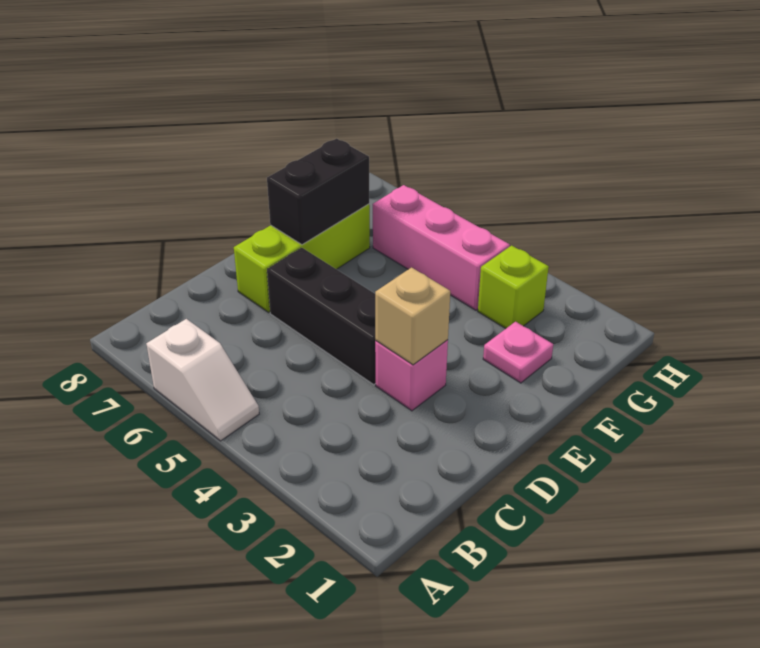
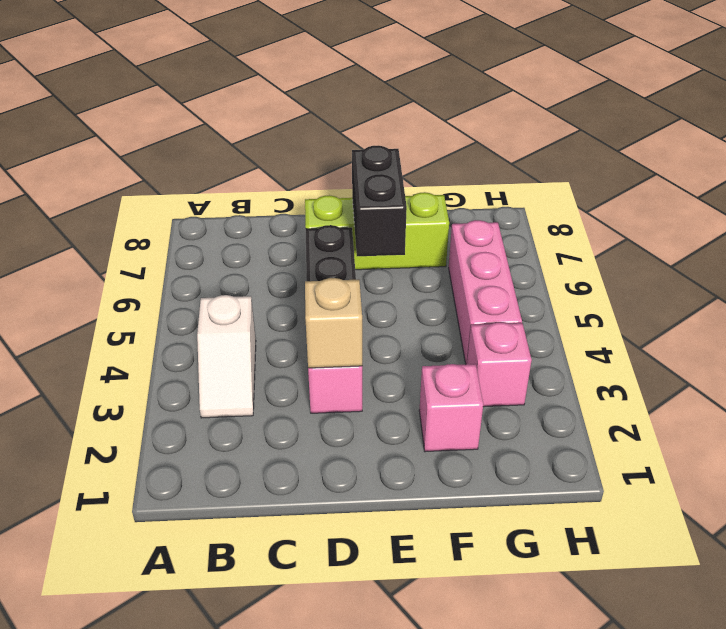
white slope A5:A6 level 1 top 6 -> white slope B3:B4 level 1 top 4
black brick E7:F7 level 2 -> black brick E6:E7 level 2
pink plate F2 level 1 -> pink brick F2 level 1
lime brick G3 level 1 -> pink brick G3 level 1

